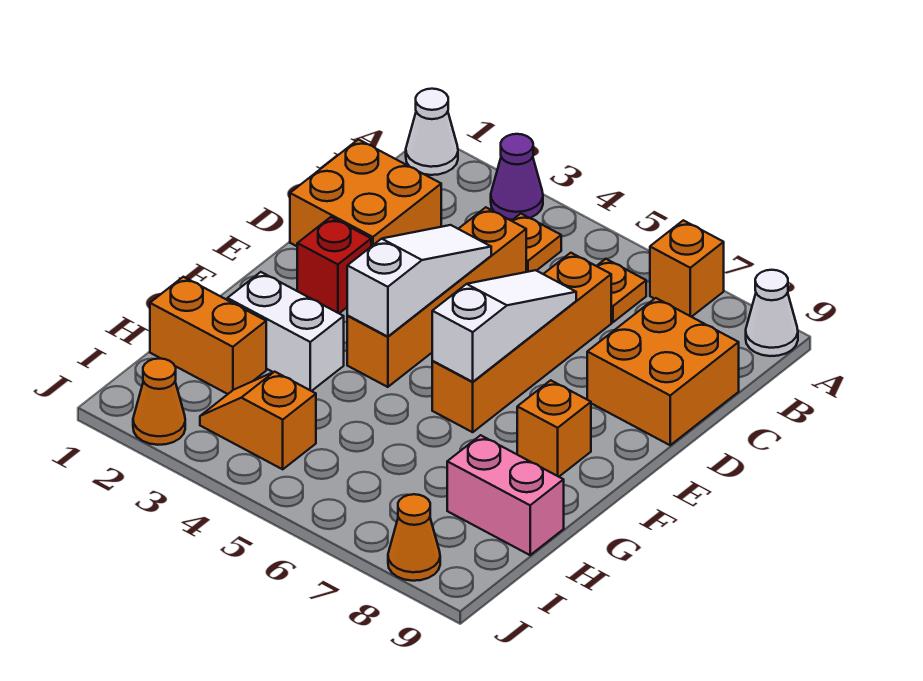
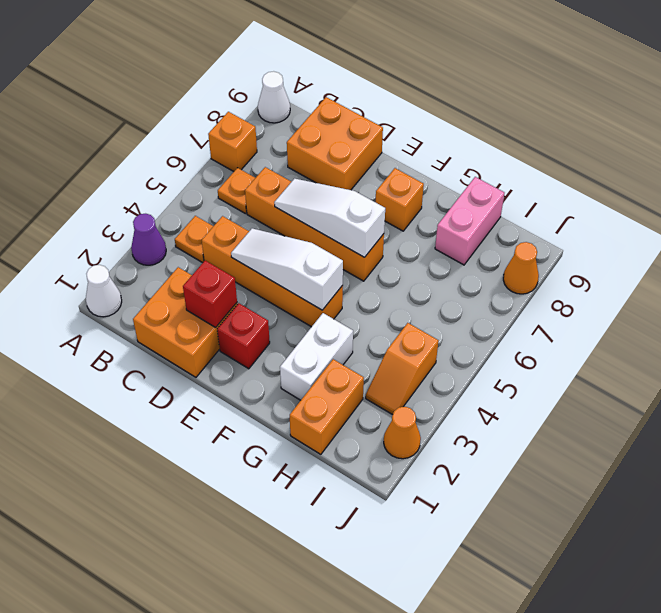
none -> red brick D2 level 2

